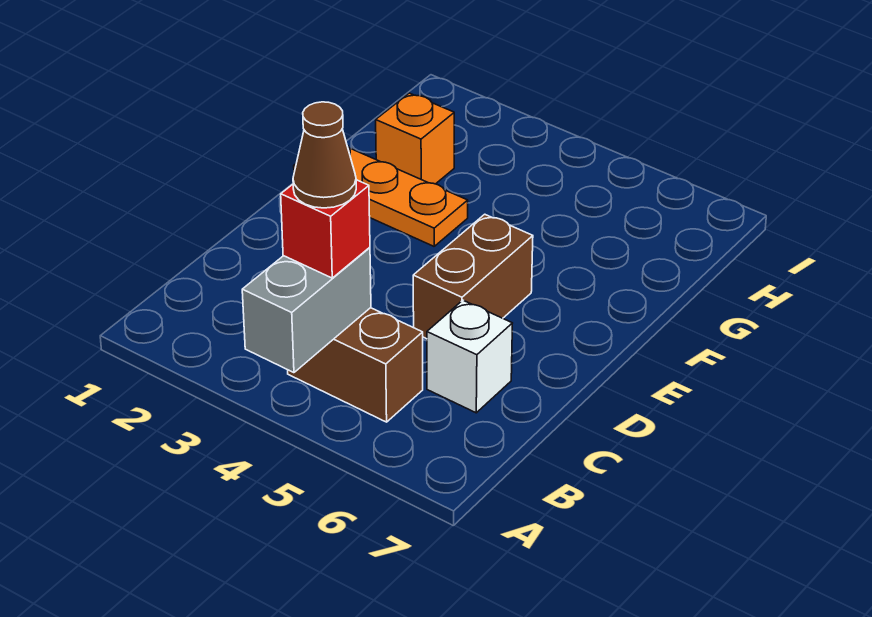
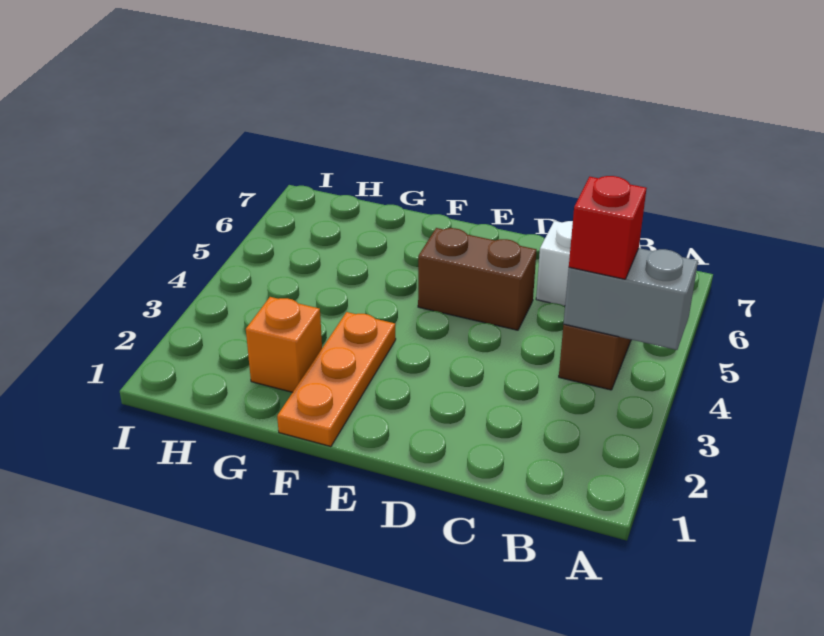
brown cone B4 level 4 -> none

